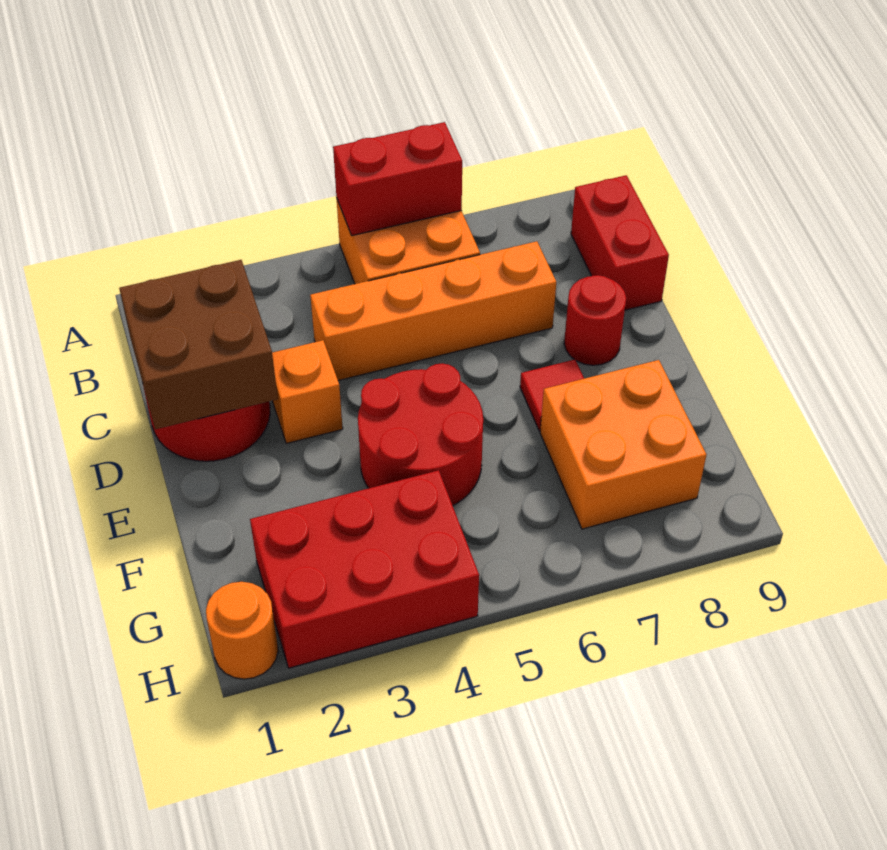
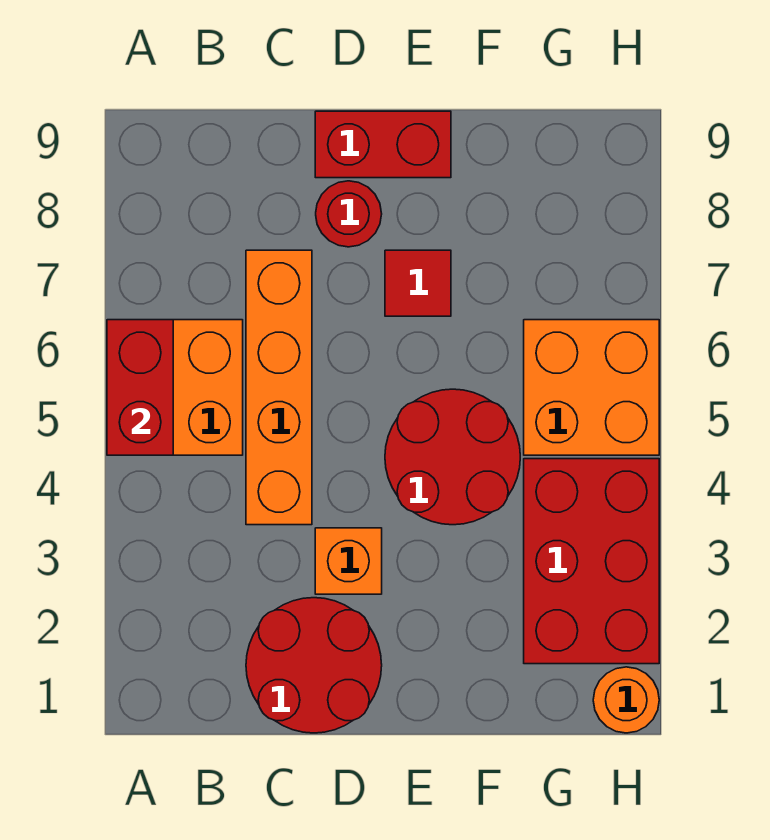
red brick B9:C9 level 1 -> red brick D9:E9 level 1
brown brick C1:D2 level 2 -> none
orange brick F7:G8 level 1 -> orange brick G5:H6 level 1

